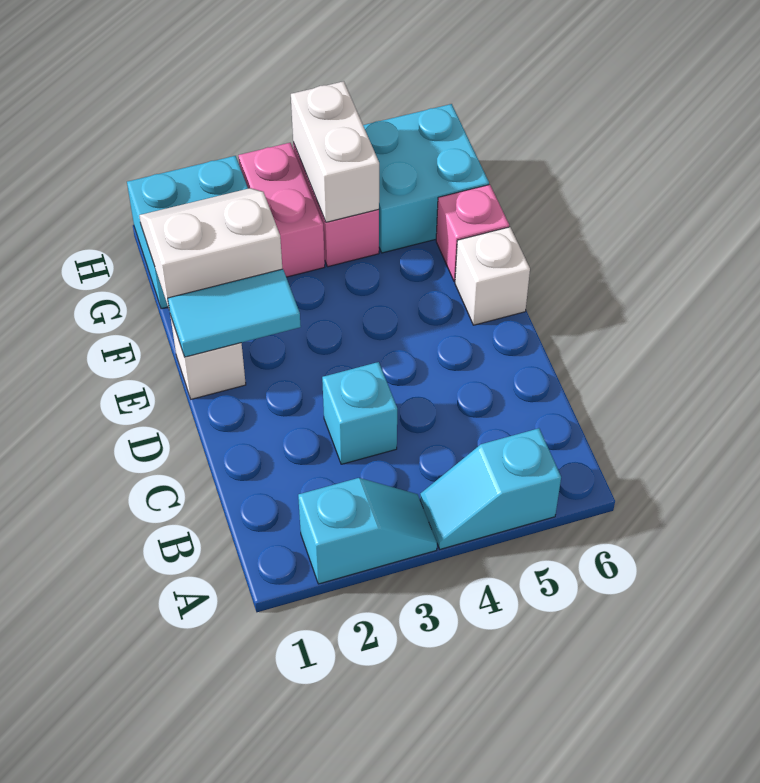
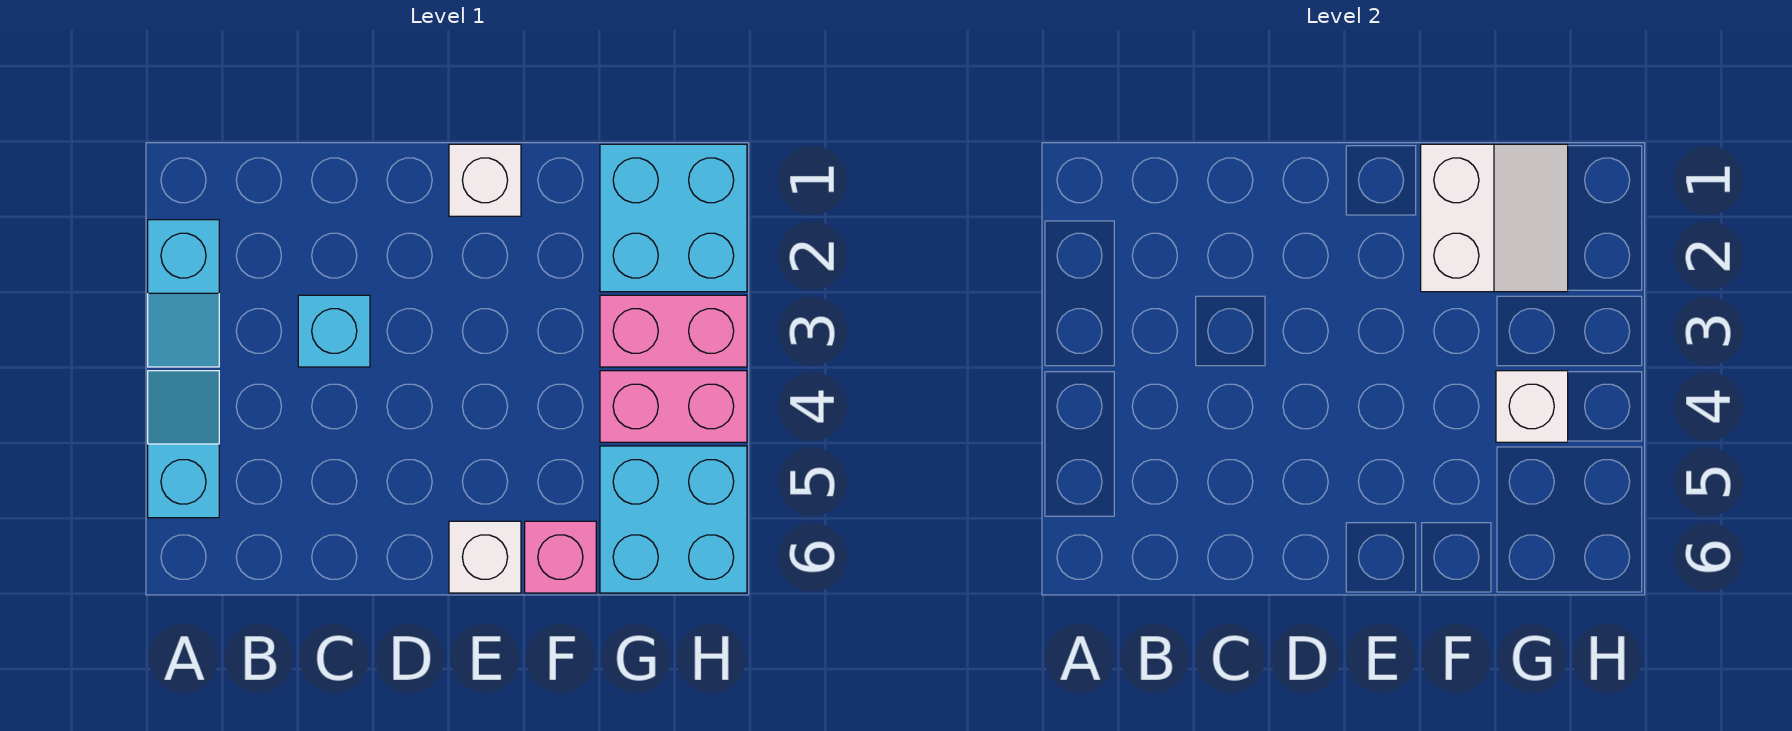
cyan tile E1:E2 level 2 -> none
white brick G4:H4 level 2 -> white brick G4 level 2

